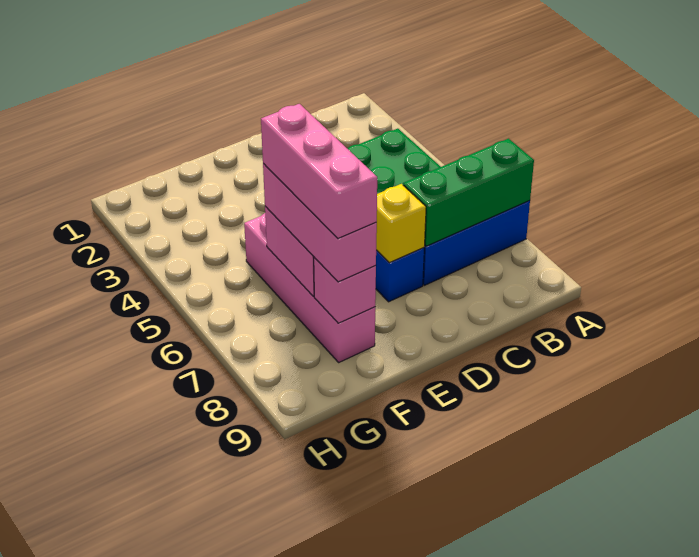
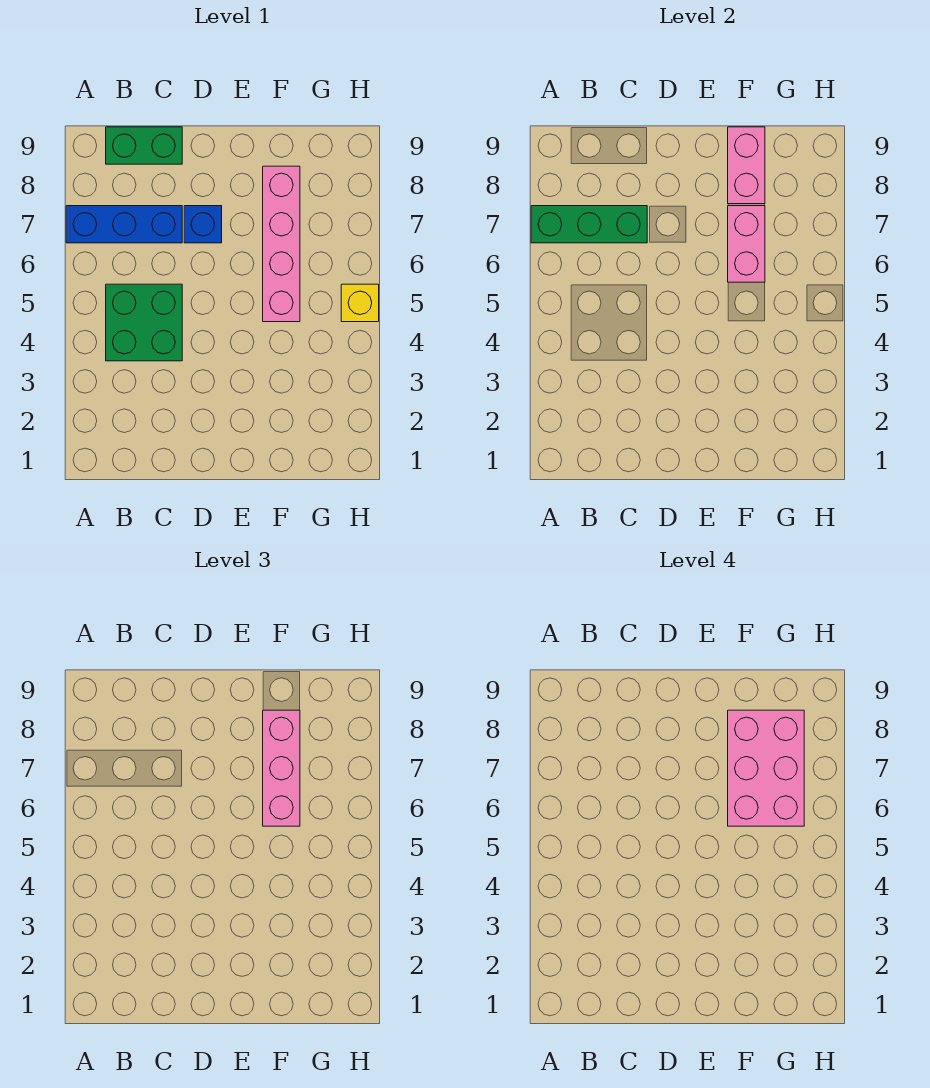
none -> green brick B9:C9 level 1
yellow brick D7 level 2 -> yellow brick H5 level 1
pink brick F6:F8 level 4 -> pink brick F6:G8 level 4
pink brick F8 level 2 -> pink brick F8:F9 level 2

